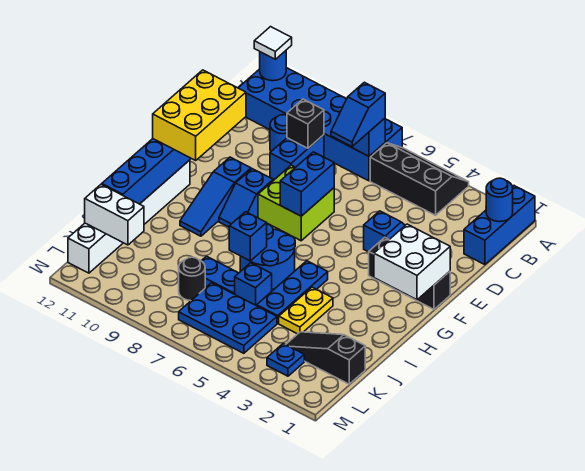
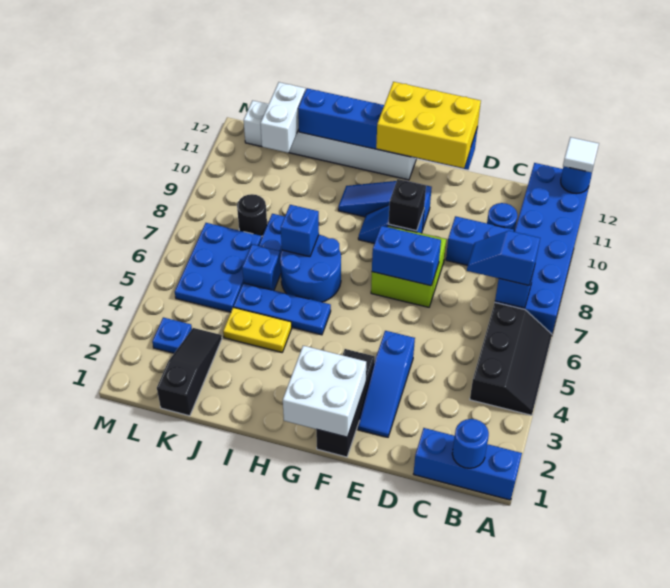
black brick C9 level 2 -> black brick F9 level 2

